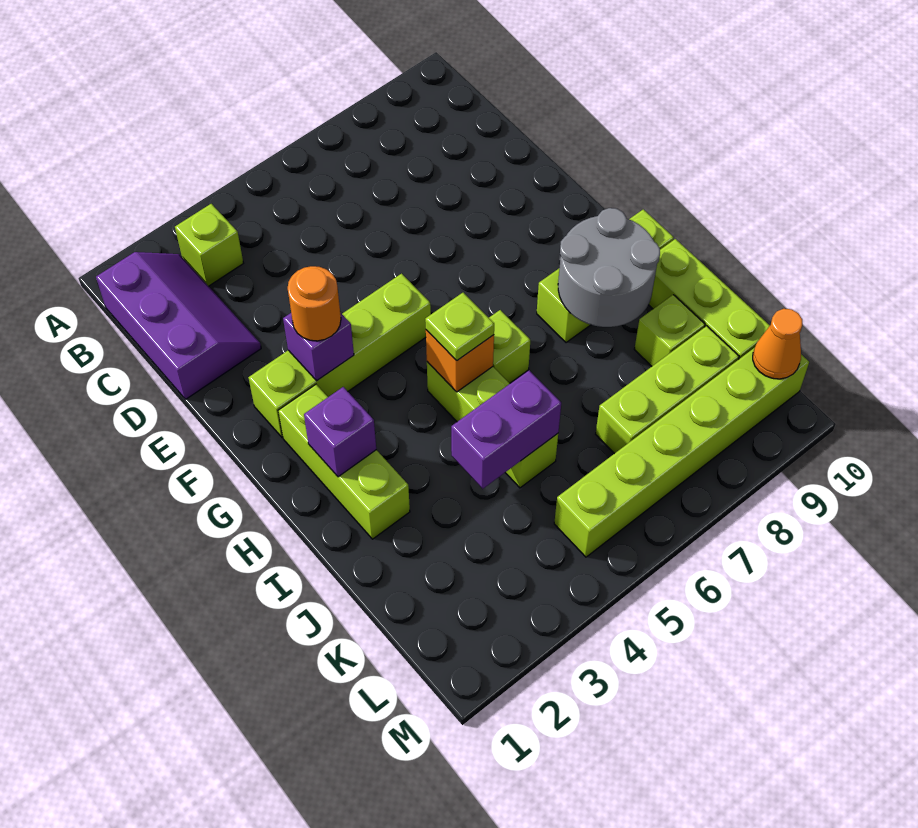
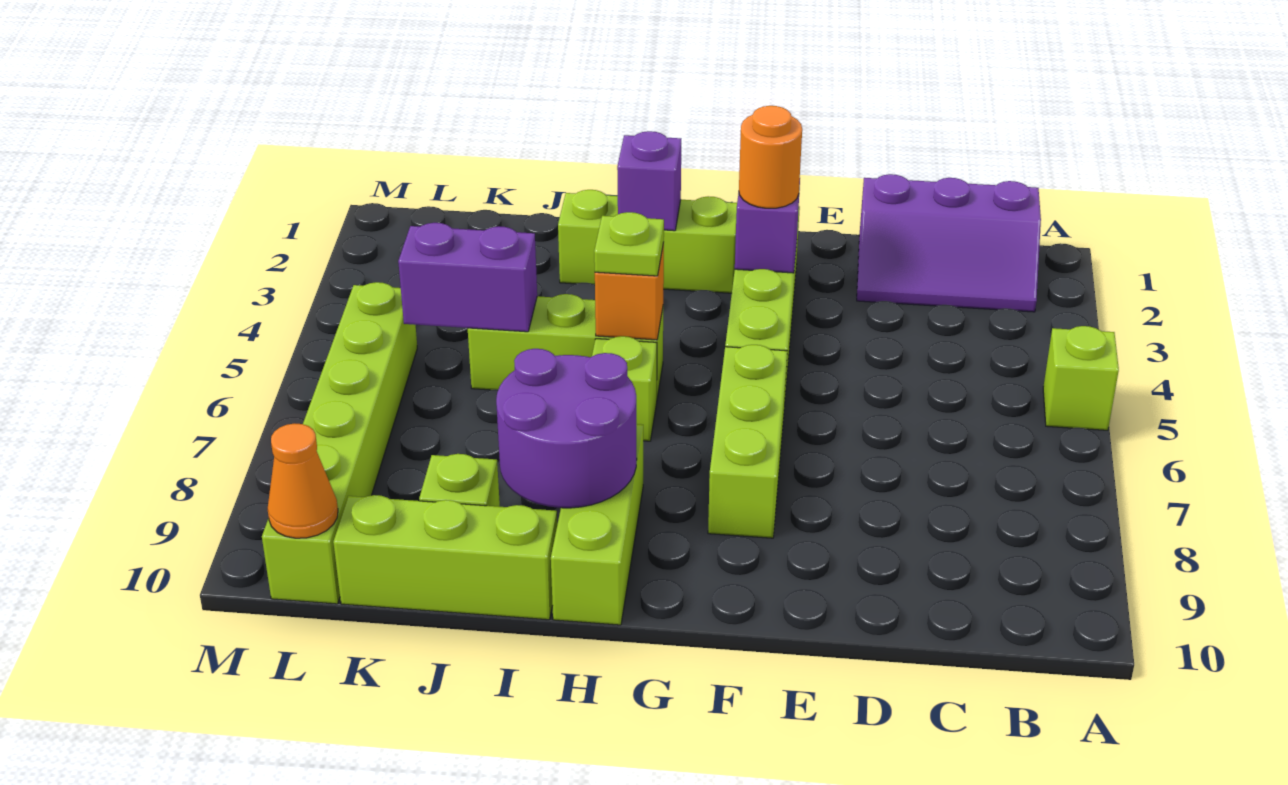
lime brick B3 level 1 -> lime brick A5 level 1
grey round brick H8:I9 level 2 -> purple round brick H8:I9 level 2
purple brick J4:J5 level 2 -> purple brick J5:K5 level 2
lime brick K7:K9 level 1 -> lime brick F6:F8 level 1

